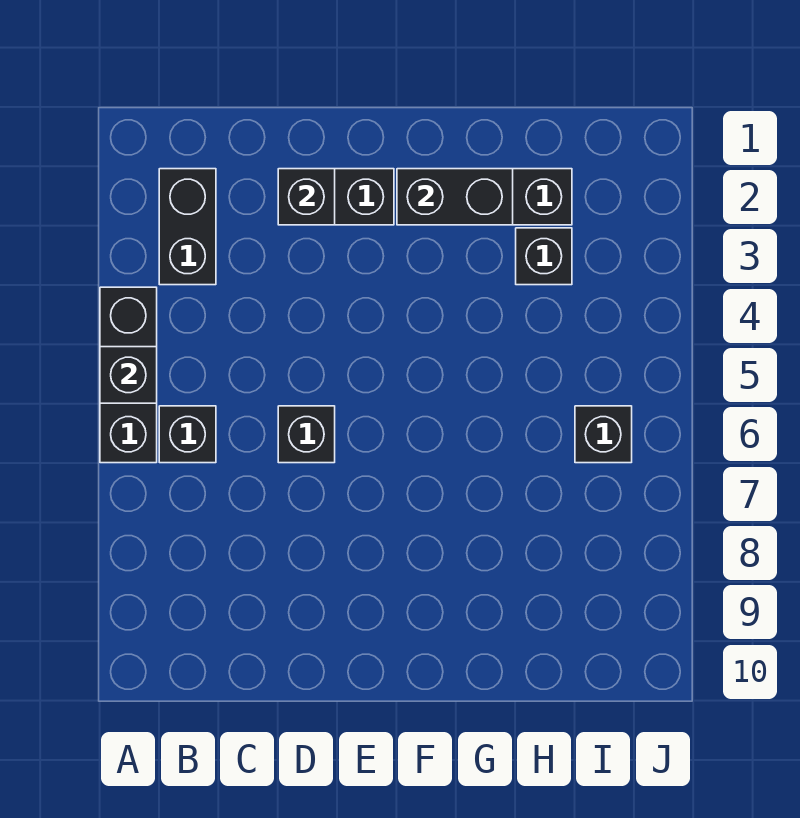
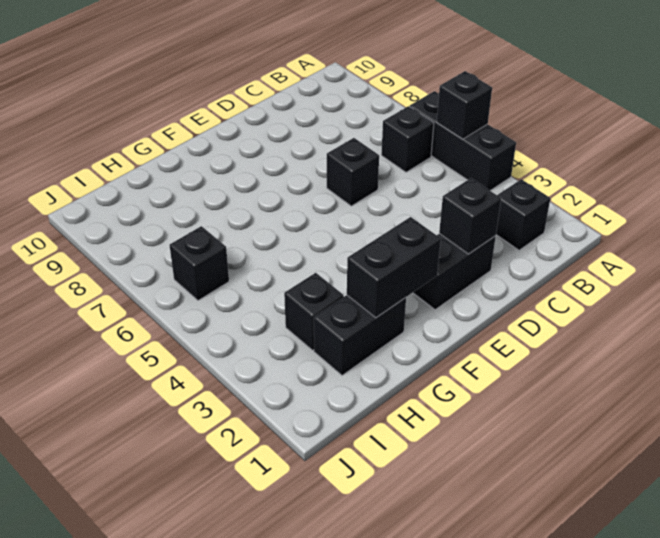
black brick B2:B3 level 1 -> black brick B2 level 1

